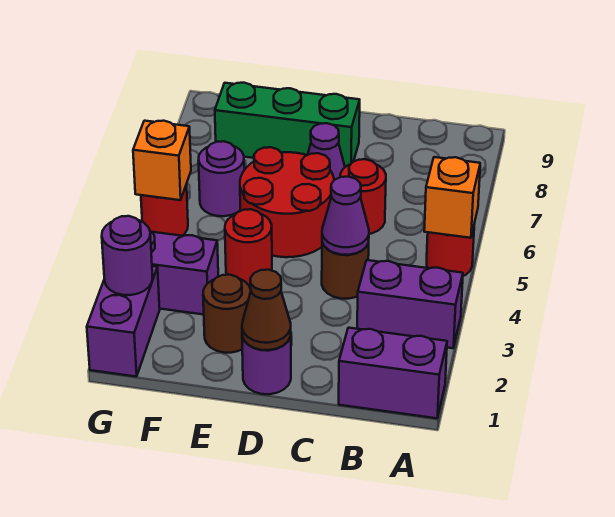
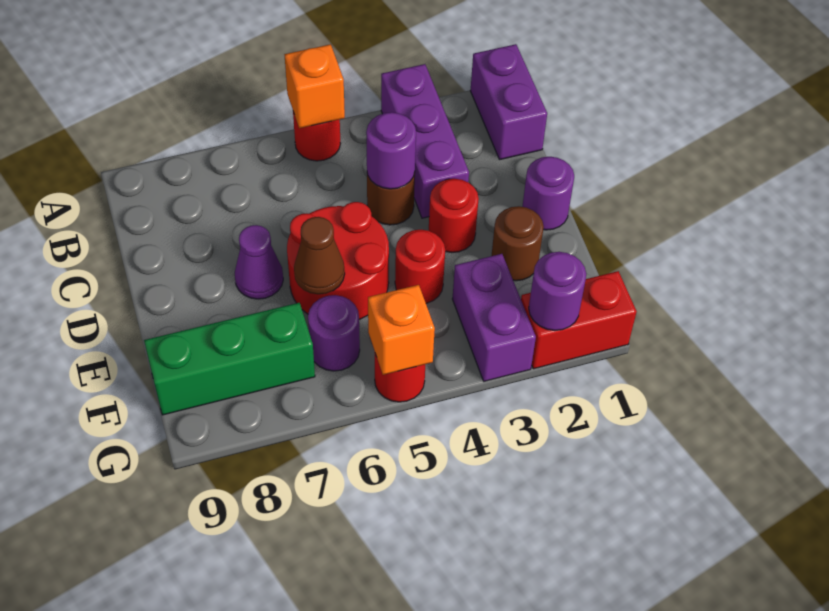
purple brick A3:B3 level 1 -> purple brick A3:C3 level 1
purple cone C4 level 2 -> purple round brick C4 level 2
red round brick C6 level 1 -> red round brick D3 level 1
brown cone D1 level 2 -> brown cone E6 level 2
green brick D8:F8 level 1 -> green brick F7:F9 level 1
purple brick G1:G2 level 1 -> red brick G1:G2 level 1

